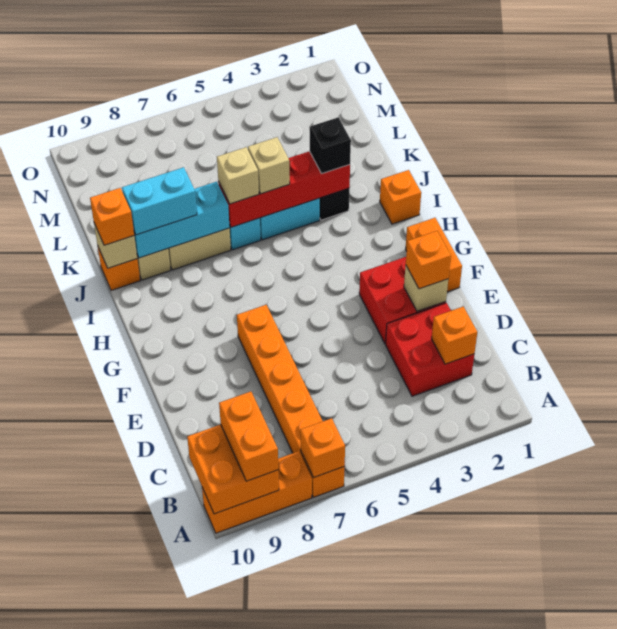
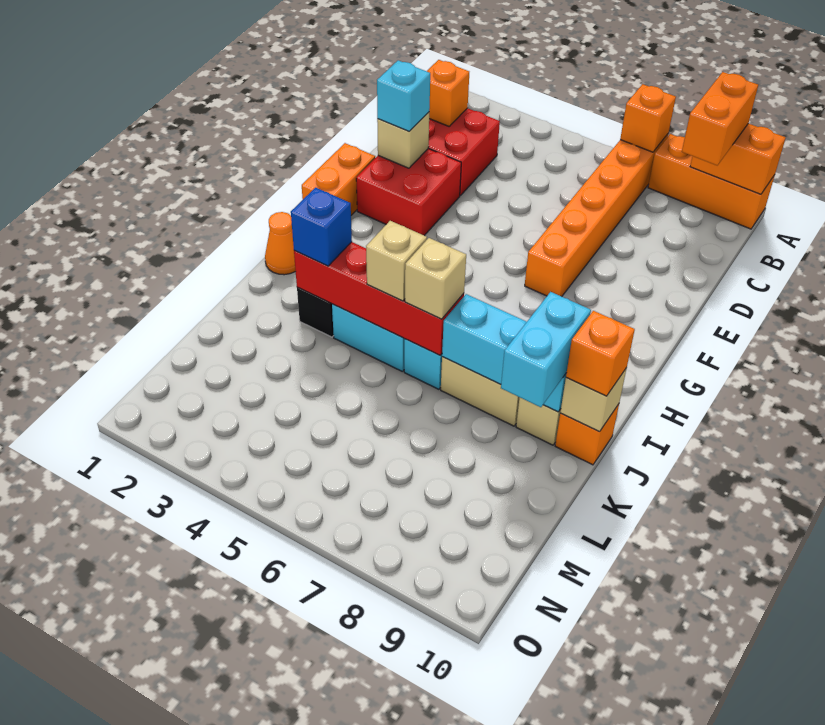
orange brick A9:B10 level 2 -> orange brick A9:A10 level 2
orange brick E2 level 3 -> cyan brick E2 level 3
orange brick I1 level 1 -> orange cone I1 level 1
black brick J3 level 3 -> blue brick J3 level 3
cyan brick J8:J9 level 3 -> cyan brick J9:K9 level 3

